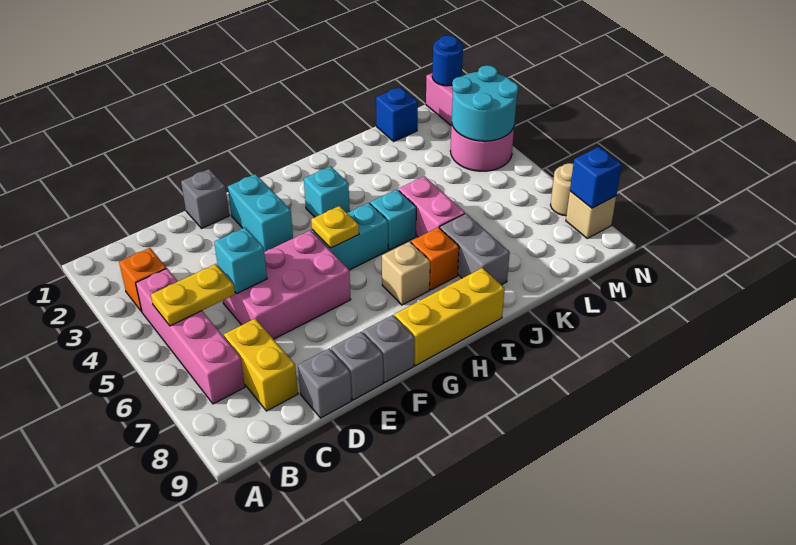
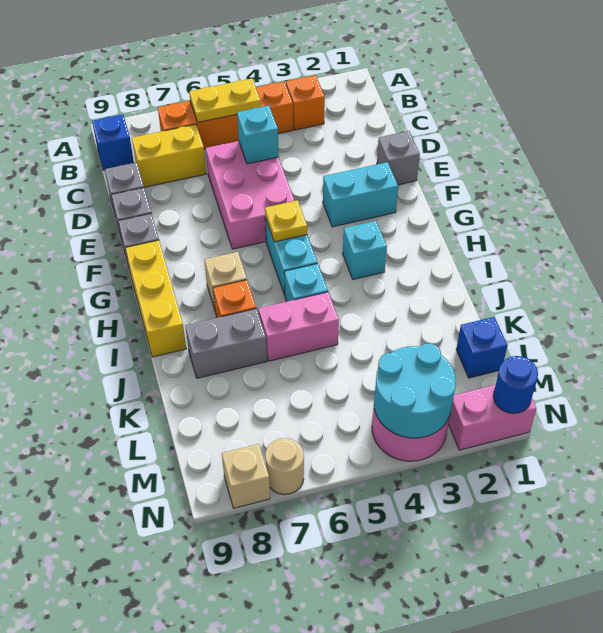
pink brick B4:B7 level 1 -> orange brick B4:B7 level 1
yellow plate B5:C5 level 2 -> yellow plate B5:B6 level 2
blue brick N8 level 2 -> blue brick B9 level 1

